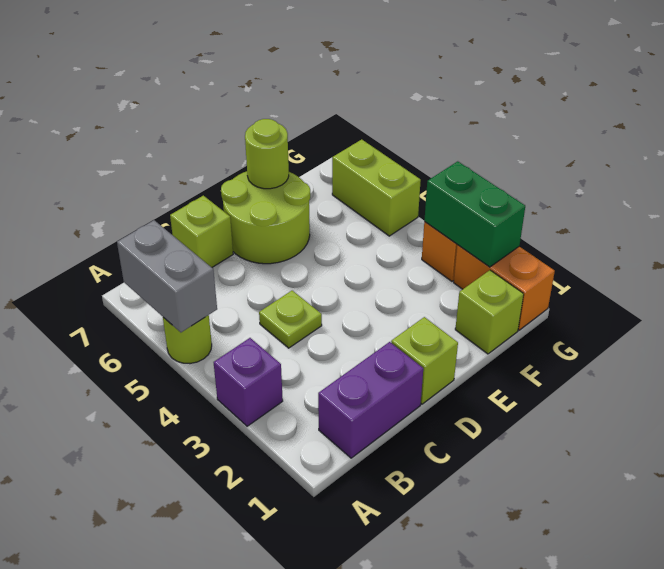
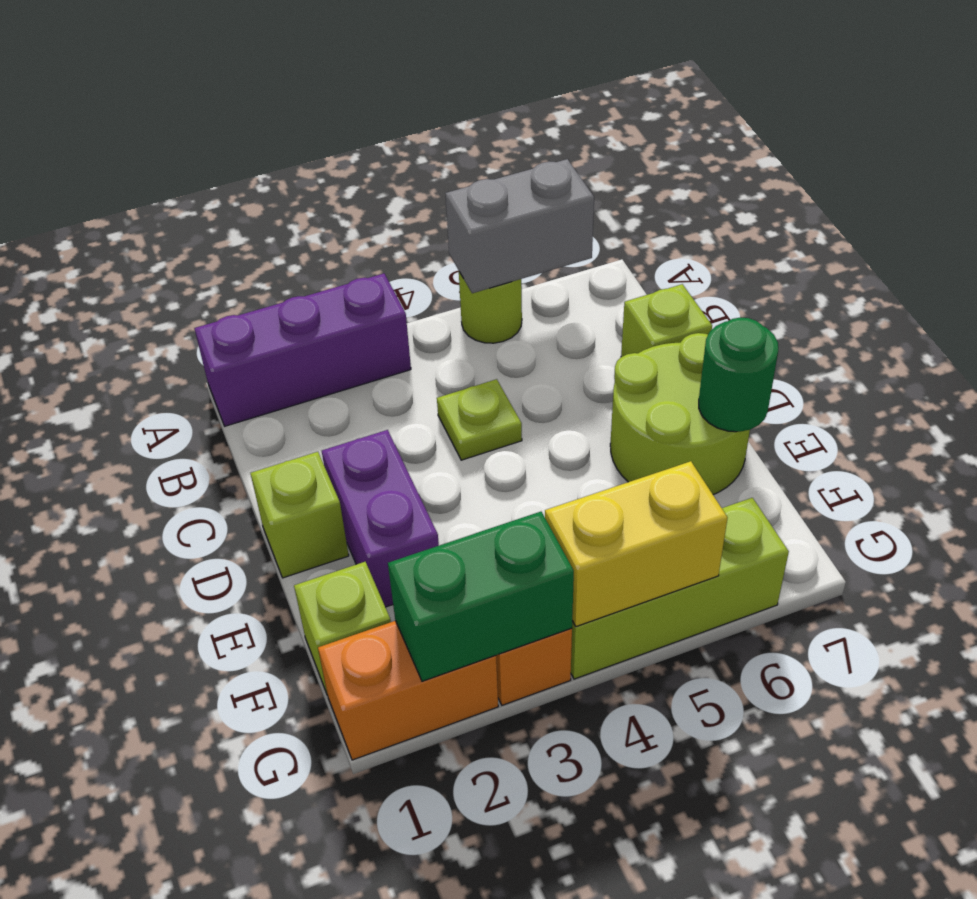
purple brick A3 level 1 -> purple brick A1:A3 level 1
purple brick B1:C1 level 1 -> purple brick D2:E2 level 1
lime round brick E7 level 2 -> green round brick E7 level 2
none -> yellow brick G4:G5 level 2
lime brick G5:G6 level 1 -> lime brick G4:G6 level 1

